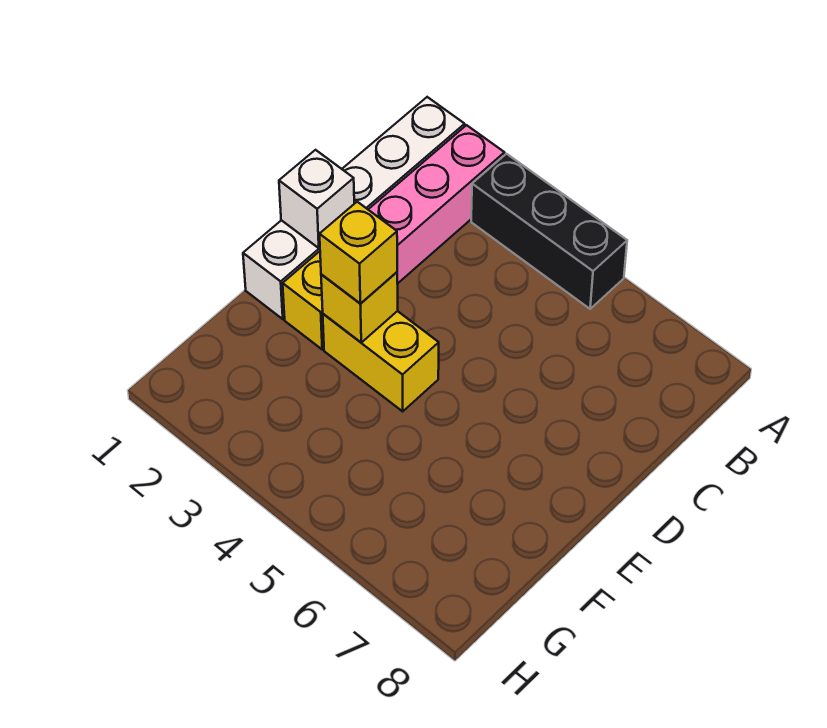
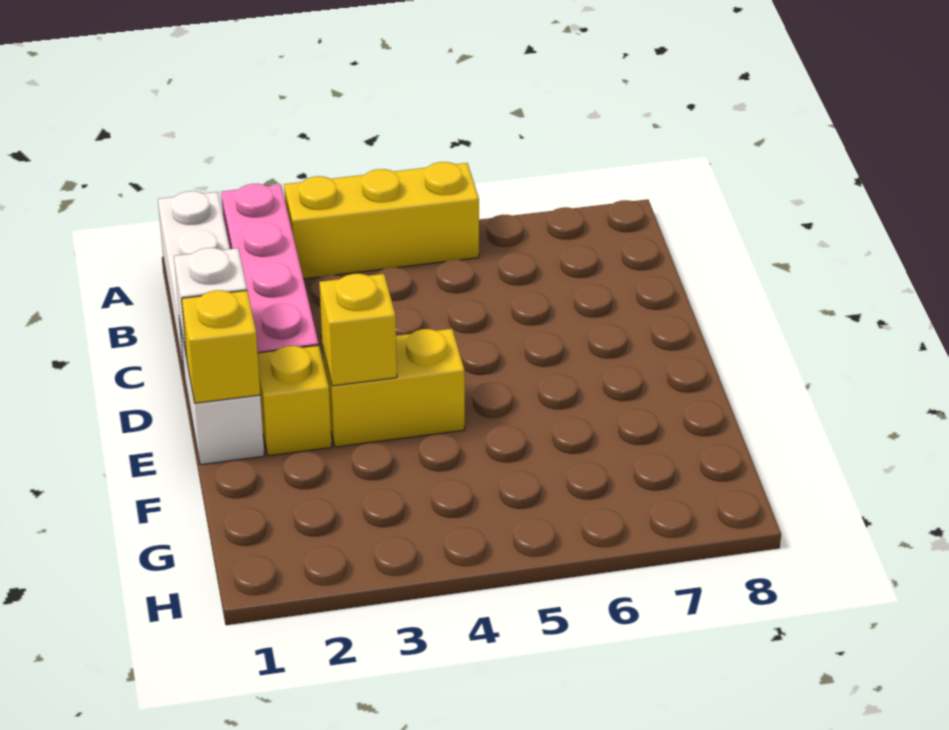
black brick A3:A5 level 1 -> yellow brick A3:A5 level 1
yellow brick E3 level 3 -> yellow brick E1 level 2

